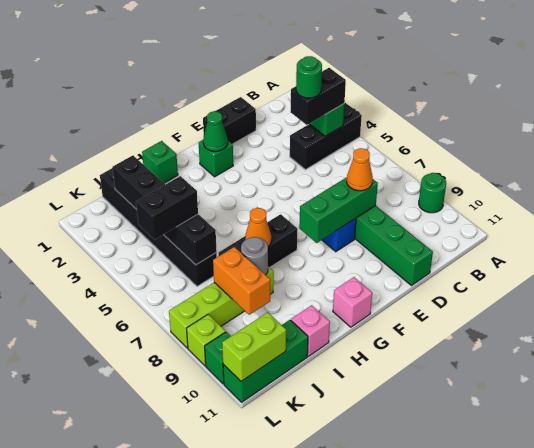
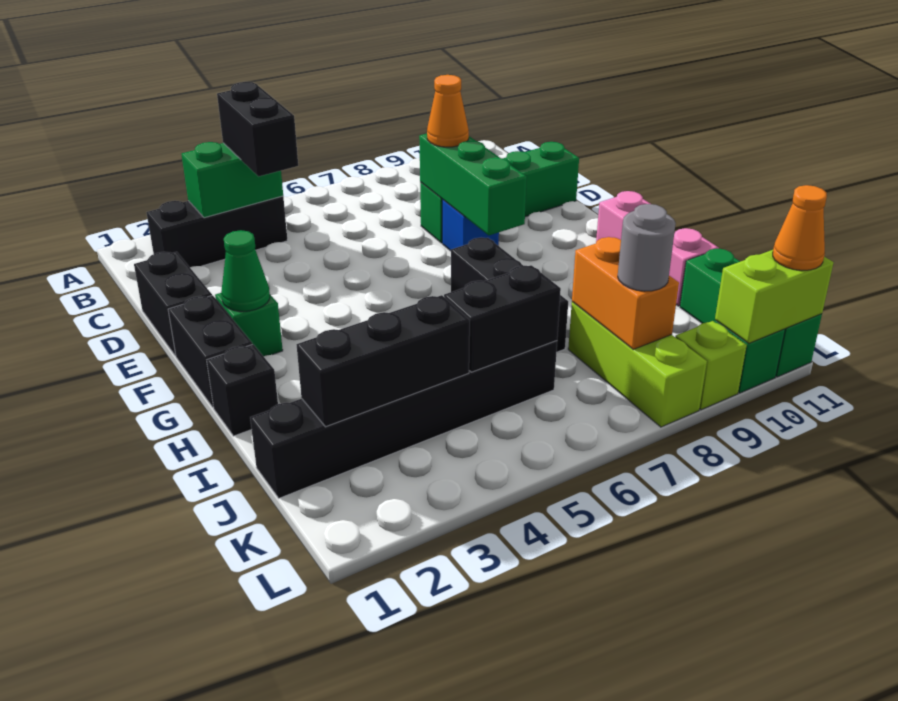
black brick A4:C4 level 1 -> black brick B2:B4 level 1
green round brick A9 level 1 -> none
green round brick C4 level 4 -> none
green brick H1 level 1 -> black brick H1 level 1
orange cone H7 level 2 -> orange cone L11 level 3
lime brick I8:L8 level 1 -> lime brick J8:L8 level 1
grey round brick I8 level 2 -> grey round brick K8 level 3
black brick J5:K5 level 3 -> black brick F1:G1 level 1
orange brick J8:J9 level 2 -> orange brick J8:K8 level 2
lime brick K11:L11 level 2 -> lime brick L10:L11 level 2

